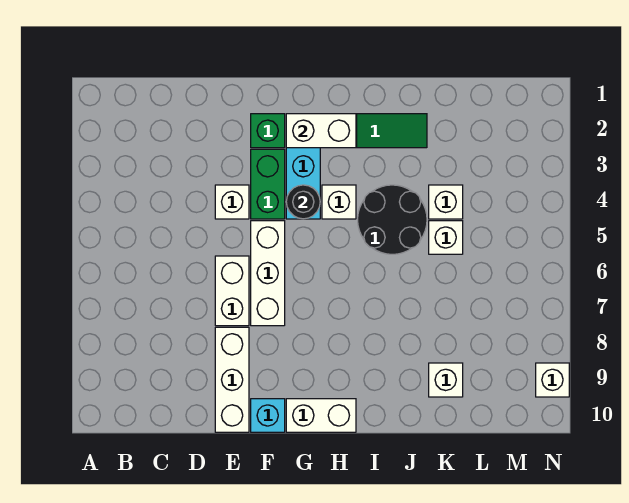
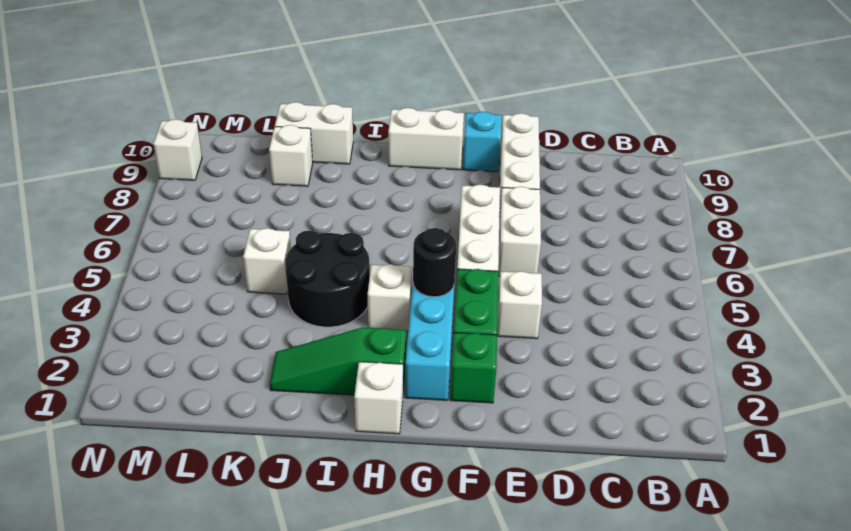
white brick G2:H2 level 2 -> white brick J10:K10 level 1
white brick K4 level 1 -> white brick H1 level 1

